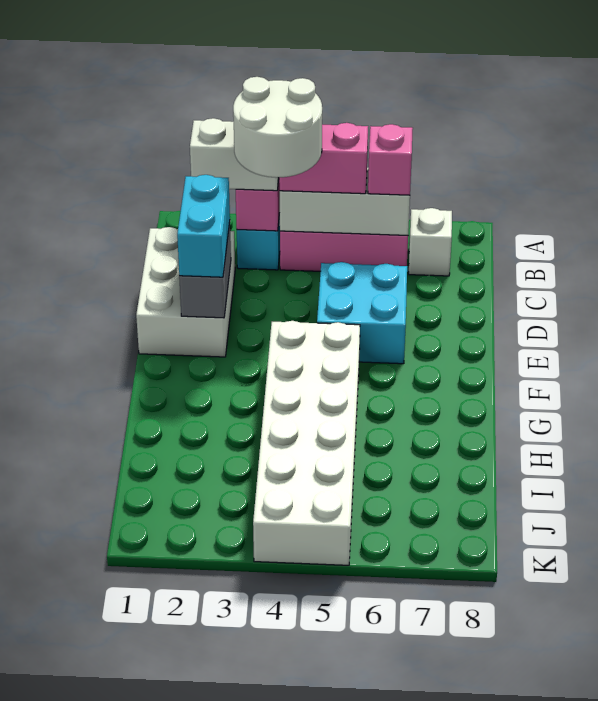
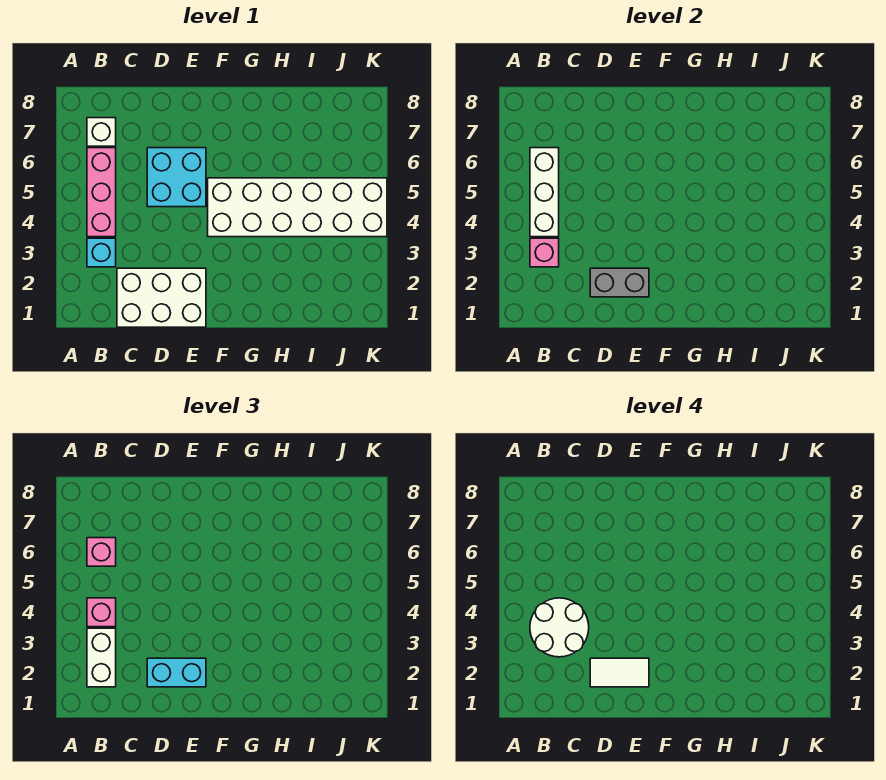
pink brick B4:B5 level 3 -> pink brick B4 level 3
none -> white tile D2:E2 level 4

